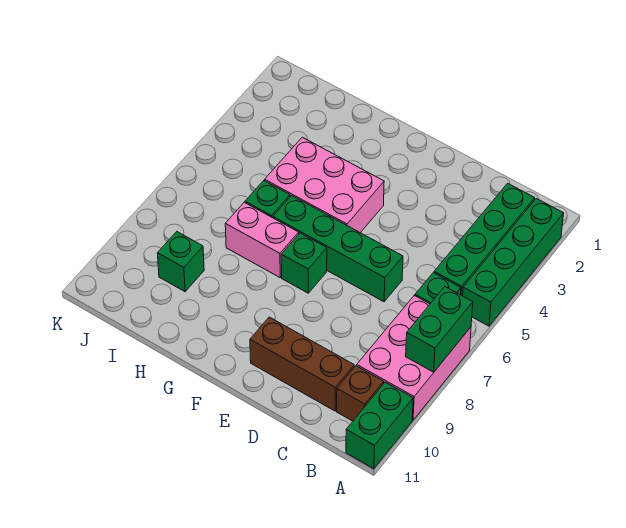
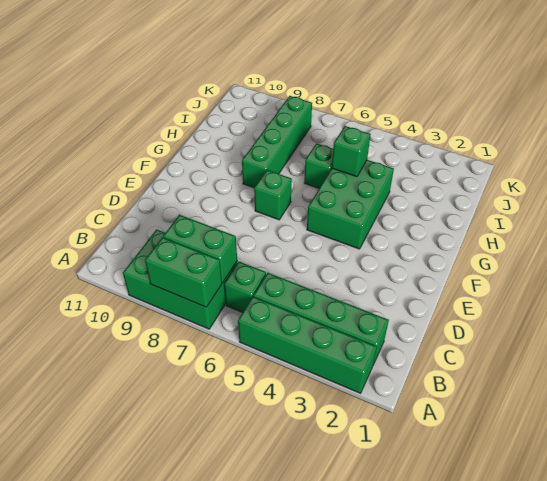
pink brick A7:B9 level 1 -> green brick A7:B9 level 1
green brick A10:A11 level 1 -> green brick B7:B8 level 2
brown brick B10 level 1 -> none
brown brick C10:E10 level 1 -> none
green brick D6:G6 level 1 -> green brick G8:J8 level 1
pink brick F4:H5 level 1 -> green brick F4:H5 level 1
pink brick G7:H7 level 1 -> none
green brick I9 level 1 -> green brick H5 level 2

